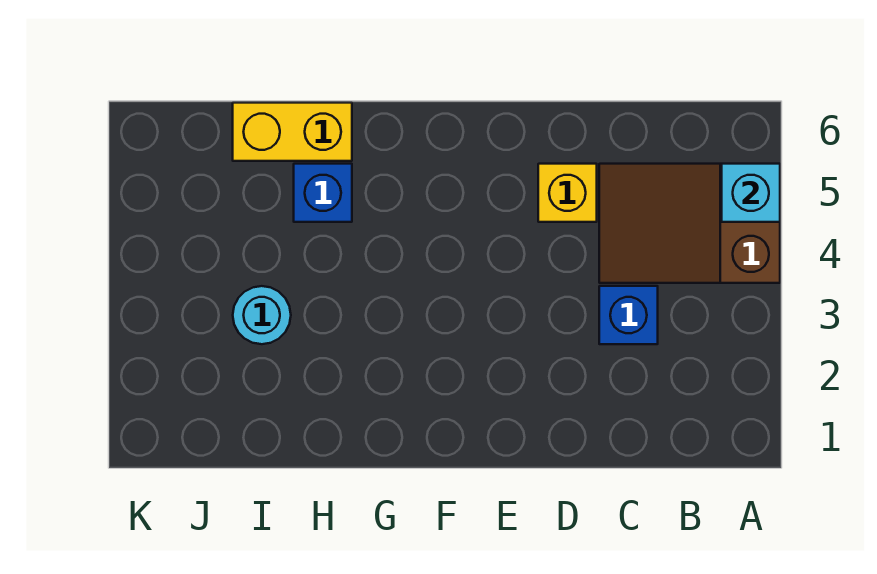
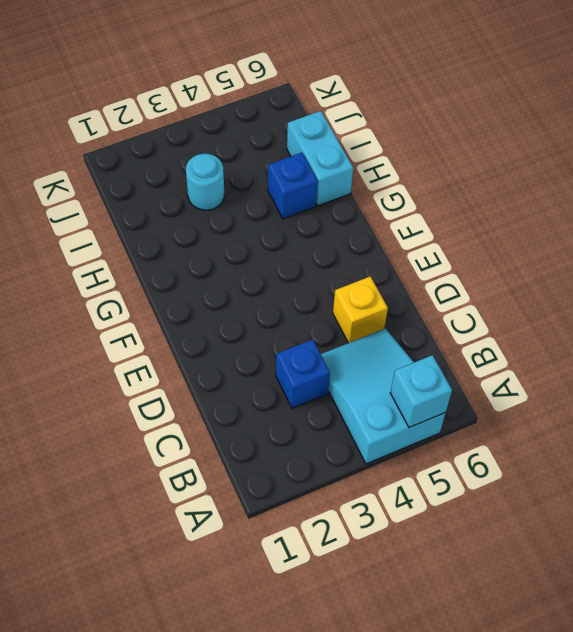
brown slope A4:C5 level 1 top A -> cyan slope A4:C5 level 1 top A
yellow brick H6:I6 level 1 -> cyan brick H6:I6 level 1

